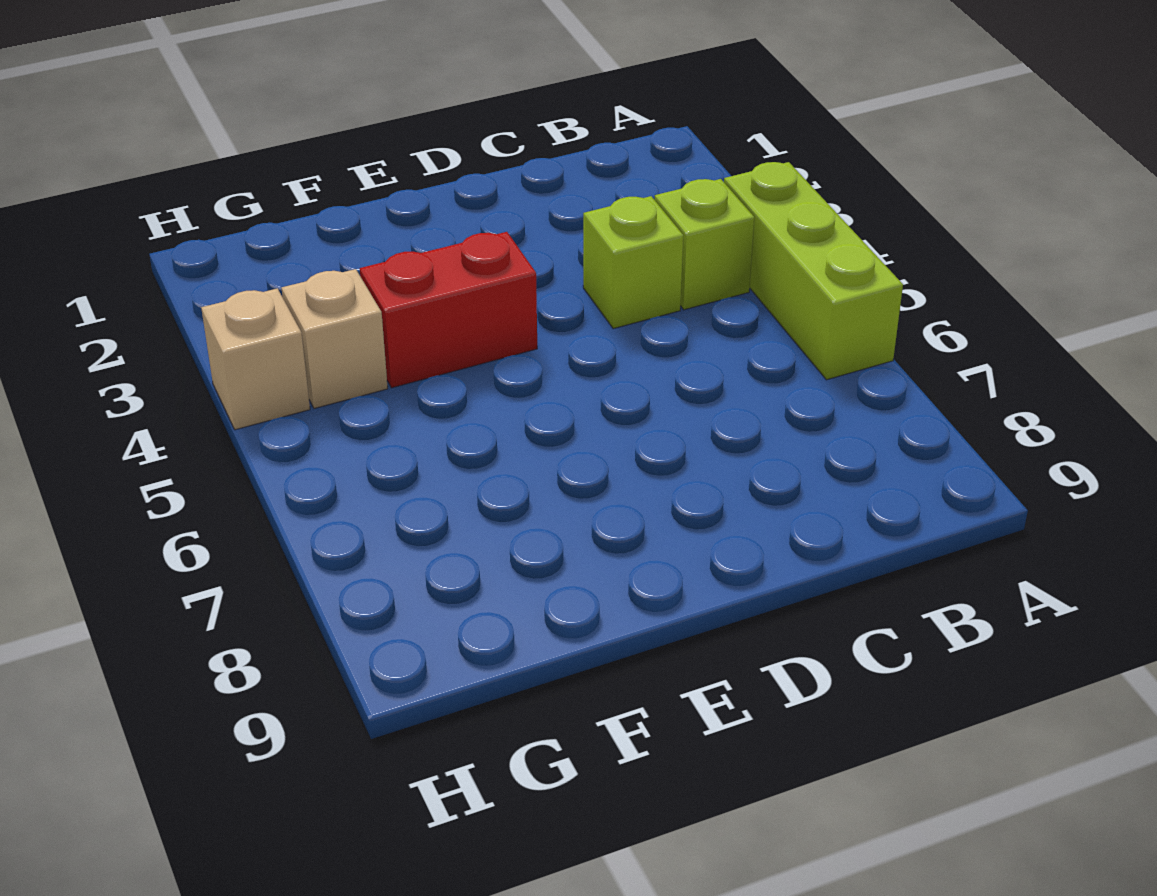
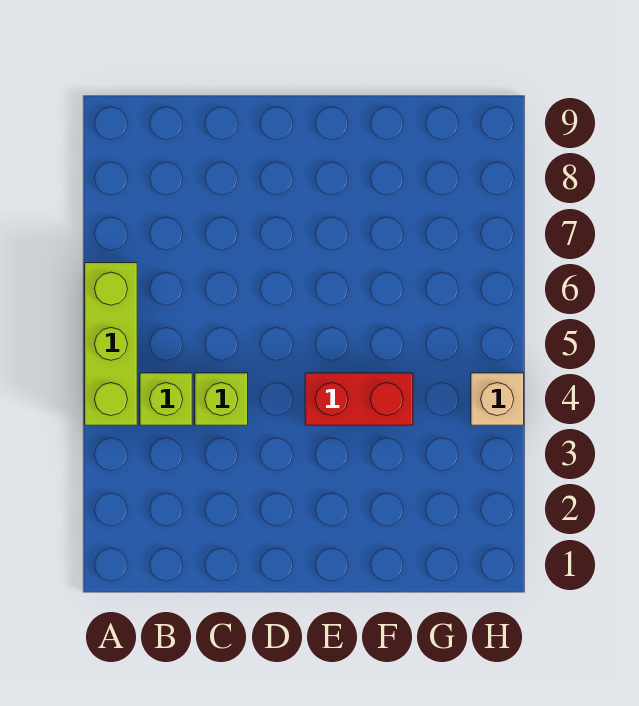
tan brick G4 level 1 -> none

